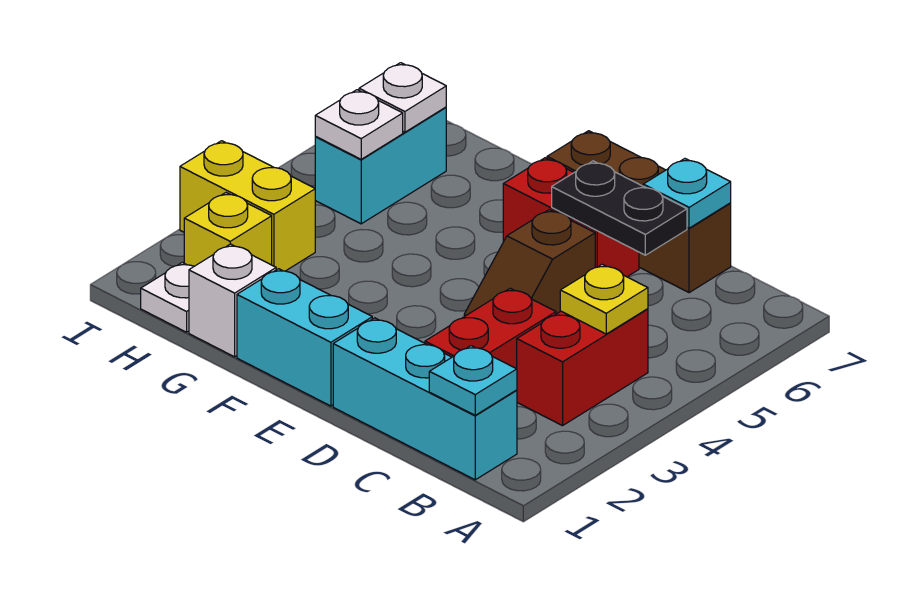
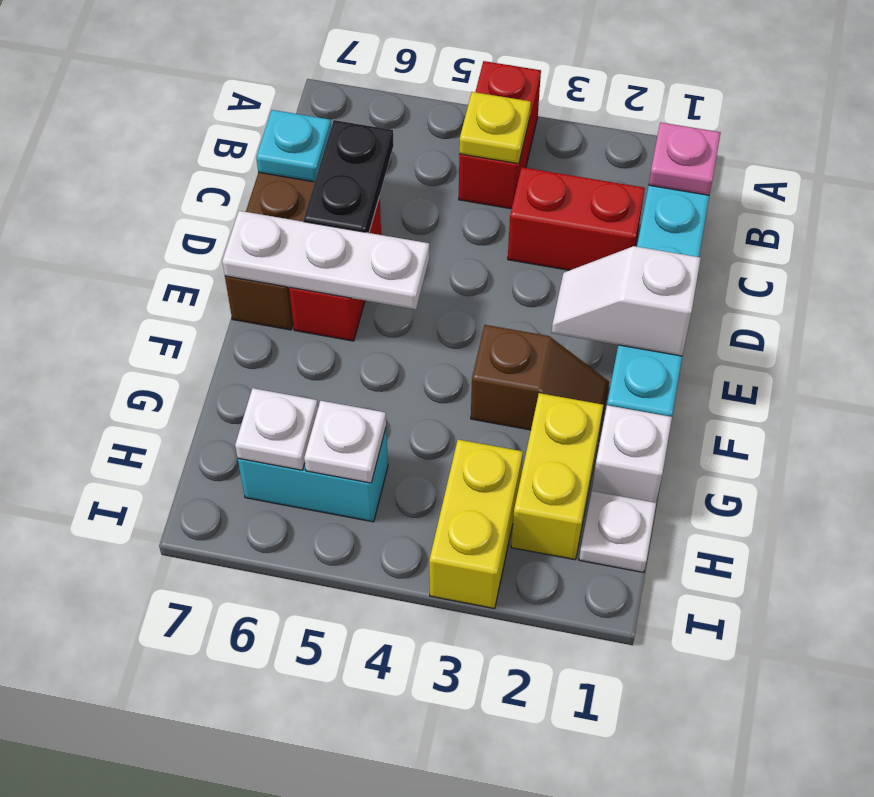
cyan plate B1 level 2 -> pink plate B1 level 2
red brick B3:B4 level 1 -> red brick A4:B4 level 1
brown slope D4:D5 level 1 top 5 -> brown slope F2:F3 level 1 top 3
none -> white slope E1:E2 level 2 top 1
none -> white plate E5:E7 level 2
yellow brick H2 level 1 -> yellow brick G2:H2 level 1

